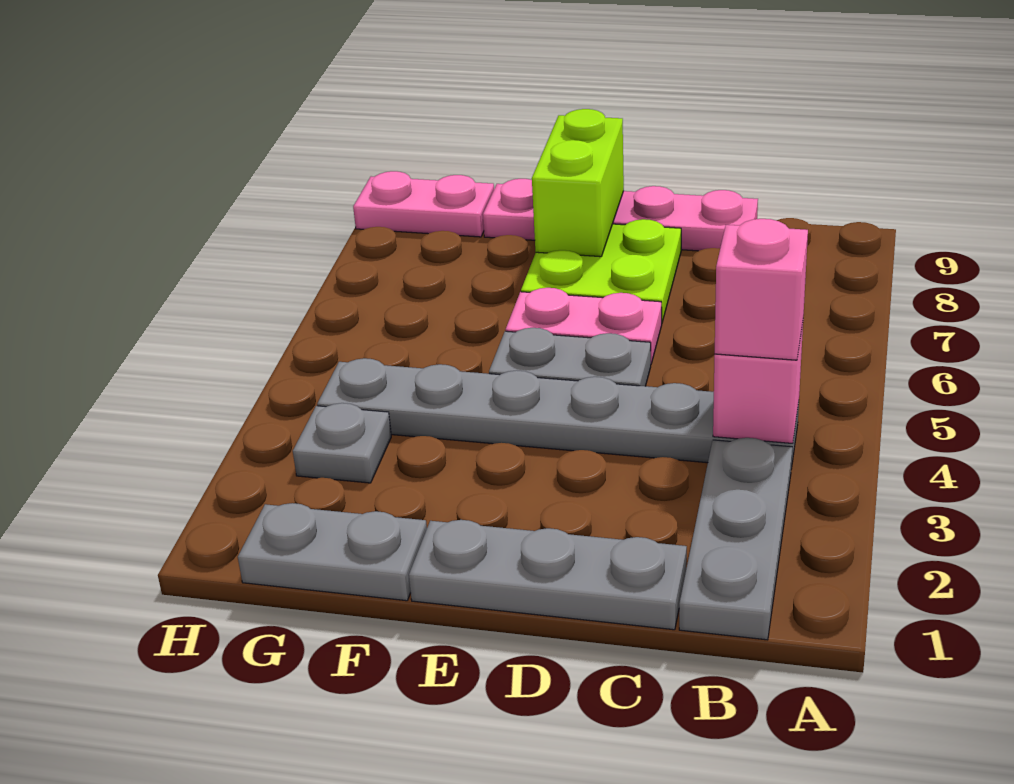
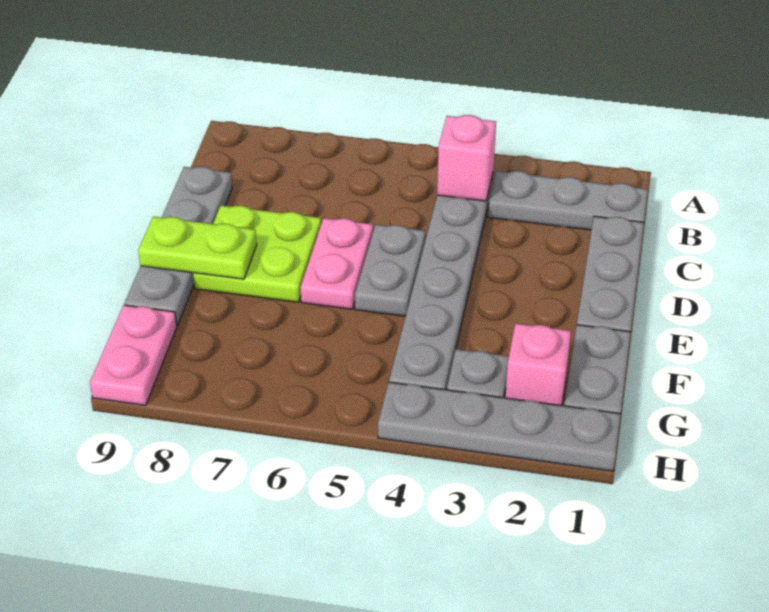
pink brick B4 level 3 -> pink brick G2 level 1
pink plate C9:F9 level 1 -> grey plate C9:F9 level 1
lime brick E8:E9 level 2 -> lime plate E8:E9 level 2
none -> grey plate H1:H4 level 1

